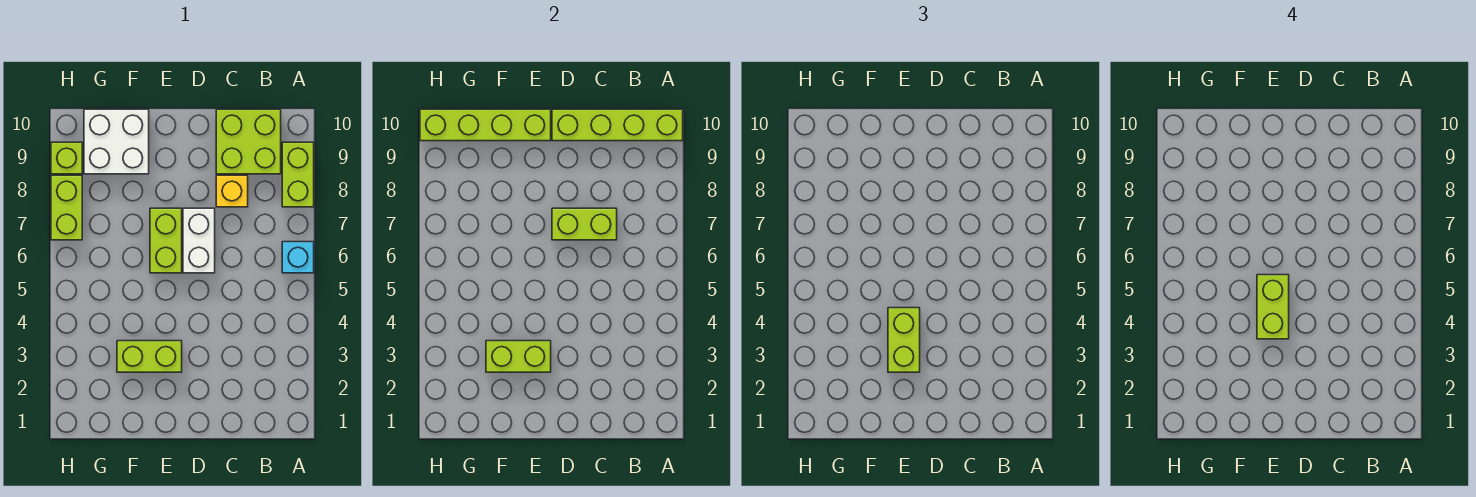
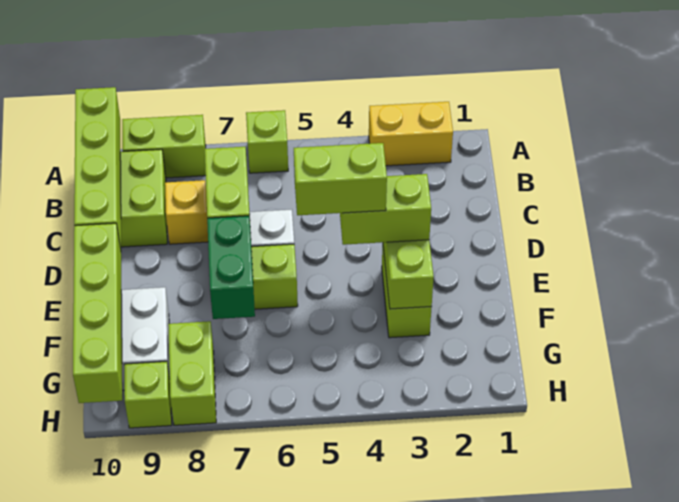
none -> yellow brick A2:A3 level 1
cyan brick A6 level 1 -> lime brick A6 level 1
none -> green brick E7:F7 level 2
lime brick H7:H8 level 1 -> lime brick G8:H8 level 1

